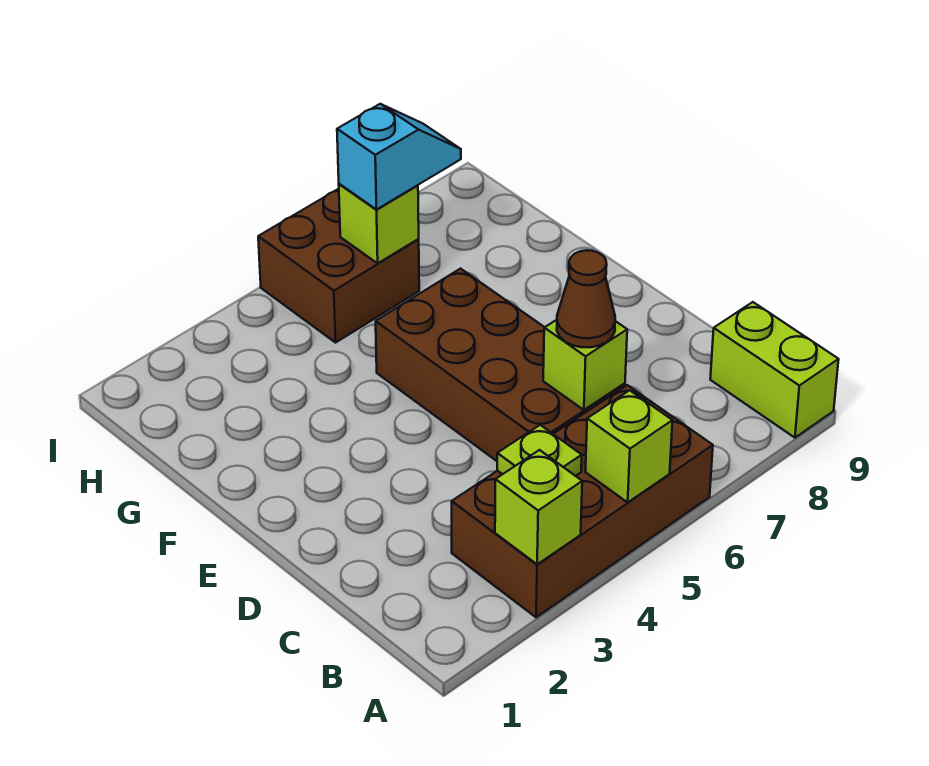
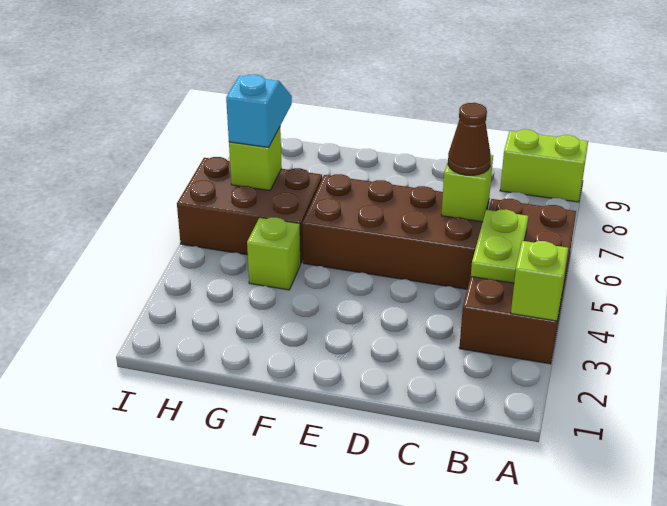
lime brick A5 level 2 -> lime brick G4 level 1
lime plate B4 level 2 -> lime plate B4:B5 level 2
brown brick H5:I6 level 1 -> brown brick G5:I6 level 1

